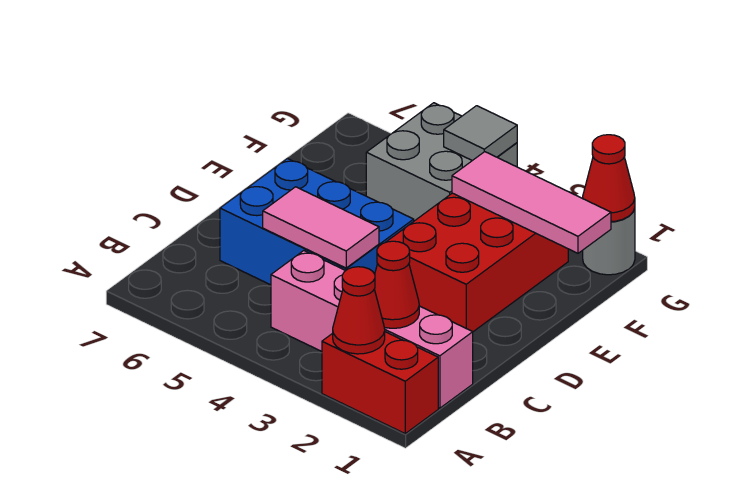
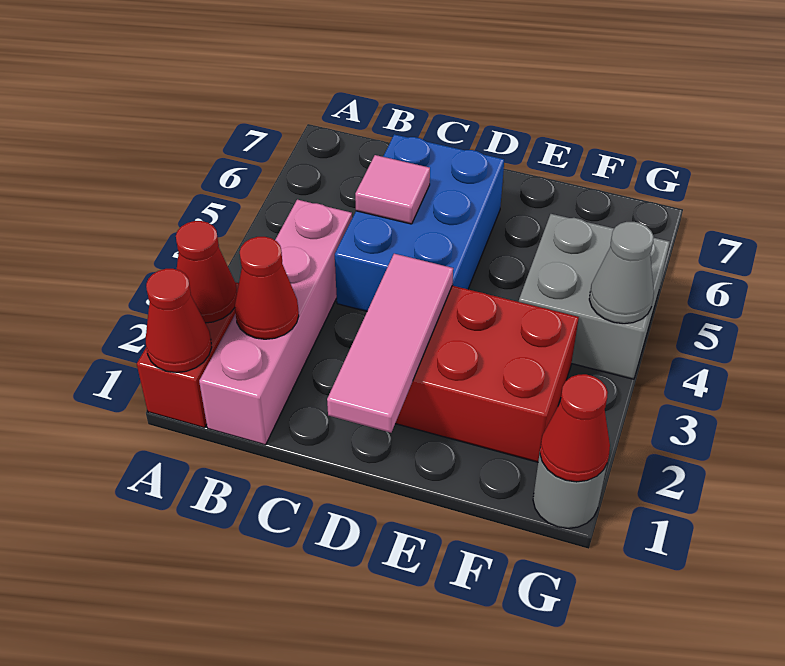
none -> red cone A1 level 2
pink tile C4:C5 level 2 -> pink tile C5 level 2
pink tile F1:F3 level 2 -> pink tile D1:D3 level 2
grey tile G4 level 2 -> grey cone G4 level 2

